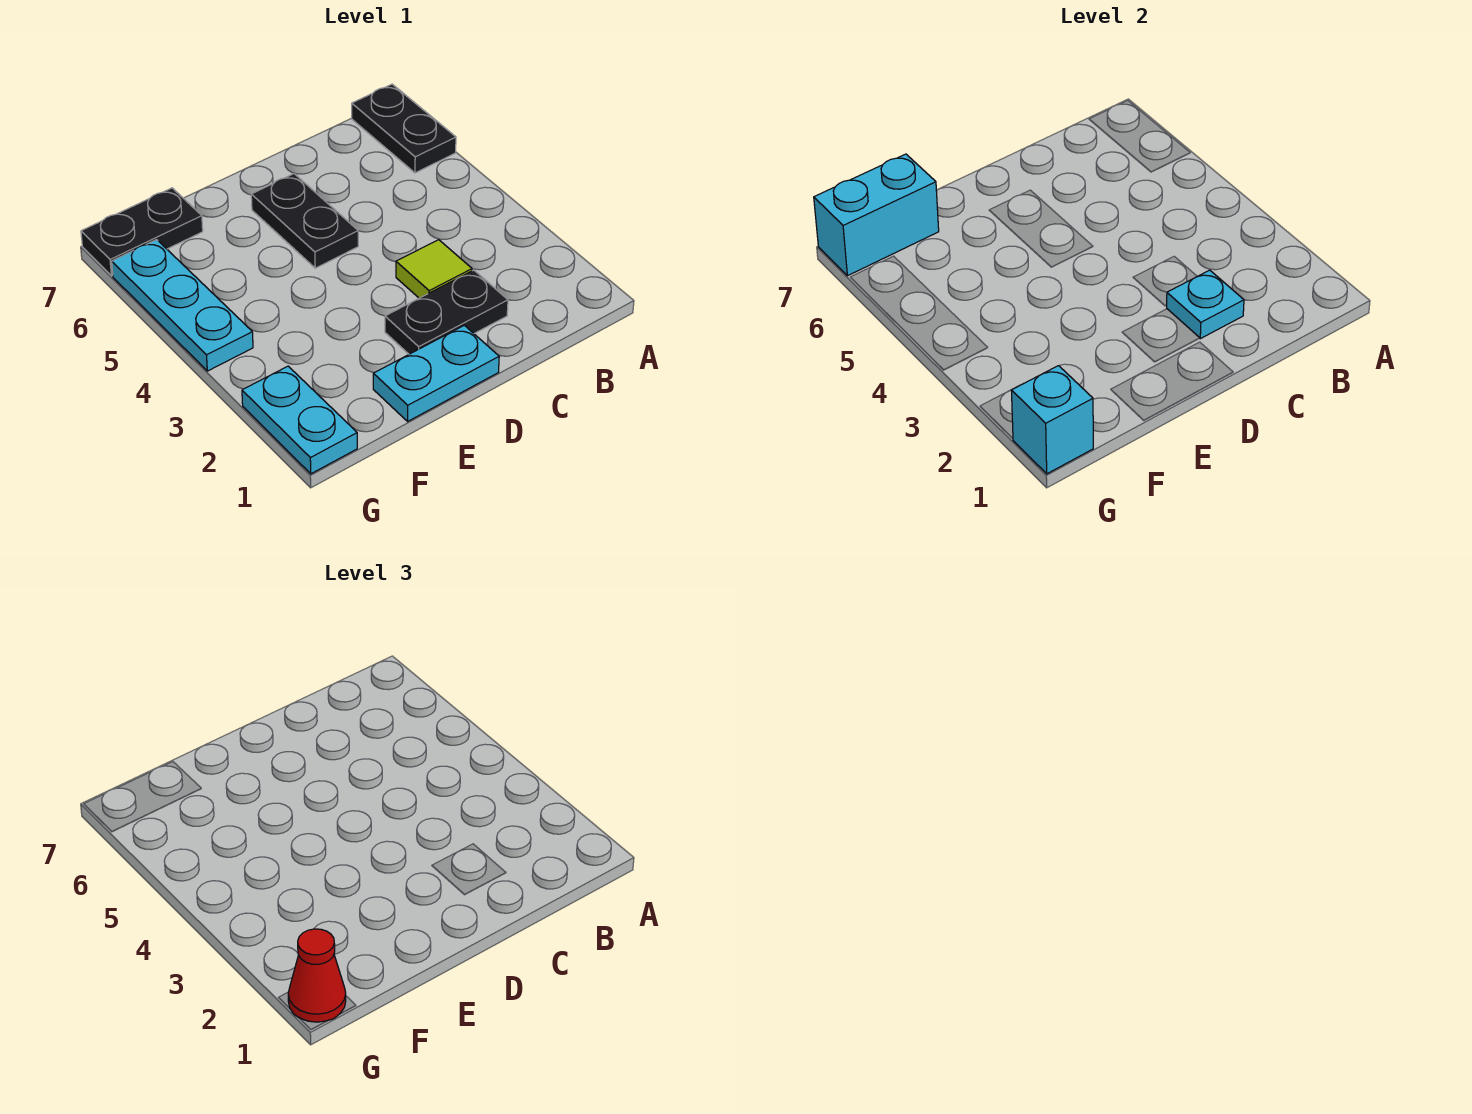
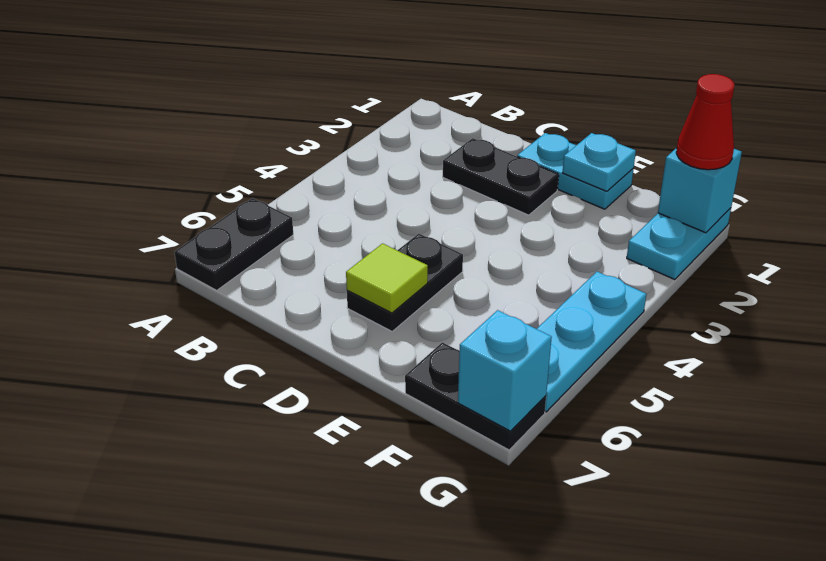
cyan plate C2 level 2 -> cyan plate E1 level 2
lime tile C3 level 1 -> lime tile D6 level 2
cyan brick F7:G7 level 2 -> cyan brick G7 level 2

